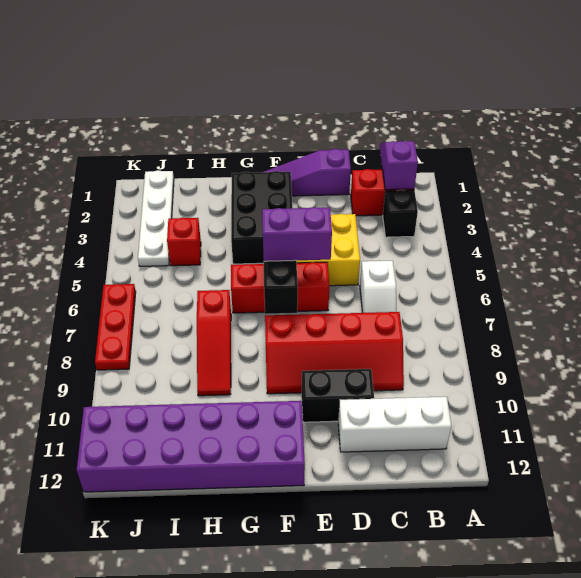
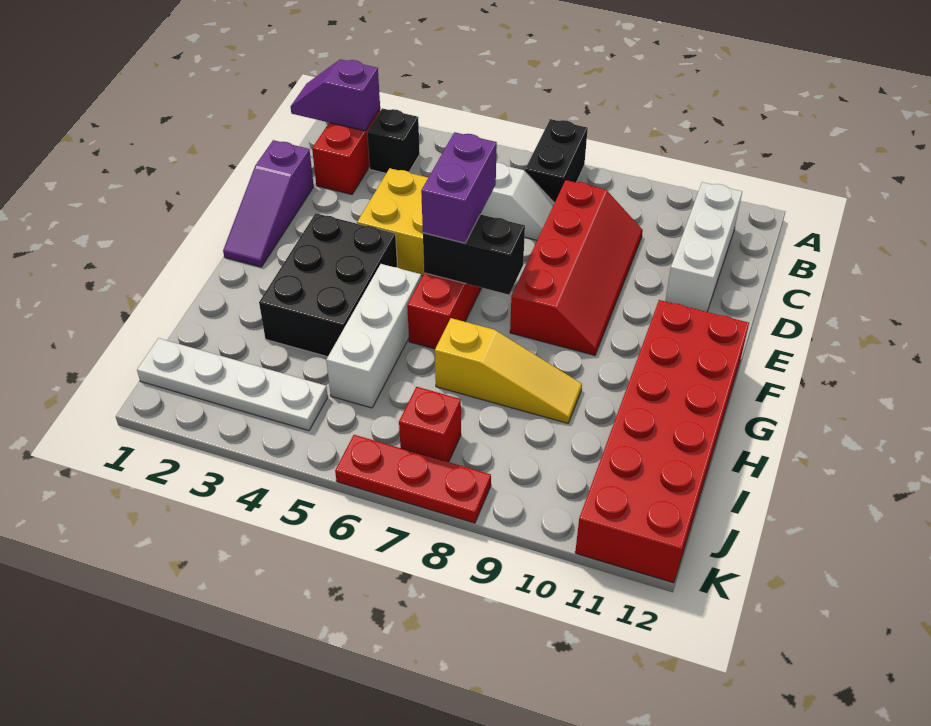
black brick D10:E10 level 1 -> black brick A7:B7 level 1
black brick F2:G4 level 1 -> black brick F3:H4 level 1
purple brick F11:K12 level 1 -> red brick F11:K12 level 1
none -> white brick G5:I5 level 1
red slope H7:H9 level 1 top 7 -> yellow slope H7:H9 level 1 top 7
red brick I4 level 1 -> red brick J7 level 1

